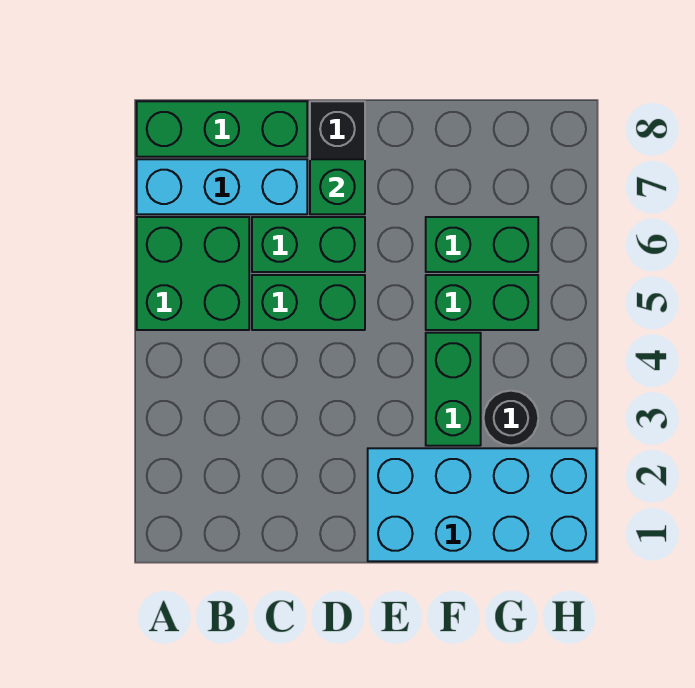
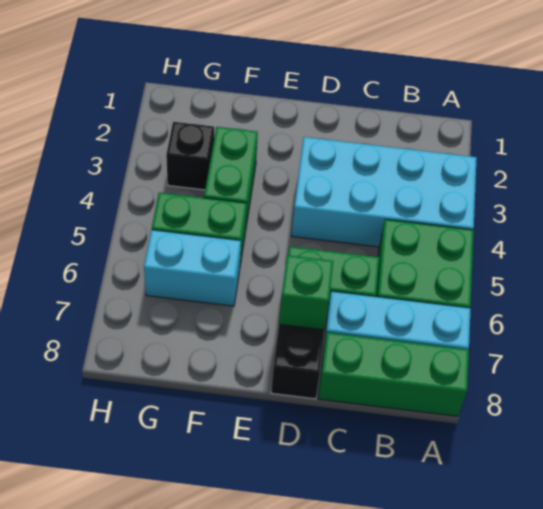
green brick C5:D5 level 1 -> none
cyan brick E1:H2 level 1 -> cyan brick A3:D4 level 1
green brick F6:G6 level 1 -> cyan brick F6:G6 level 1
black round brick G3 level 1 -> black brick G3 level 1

